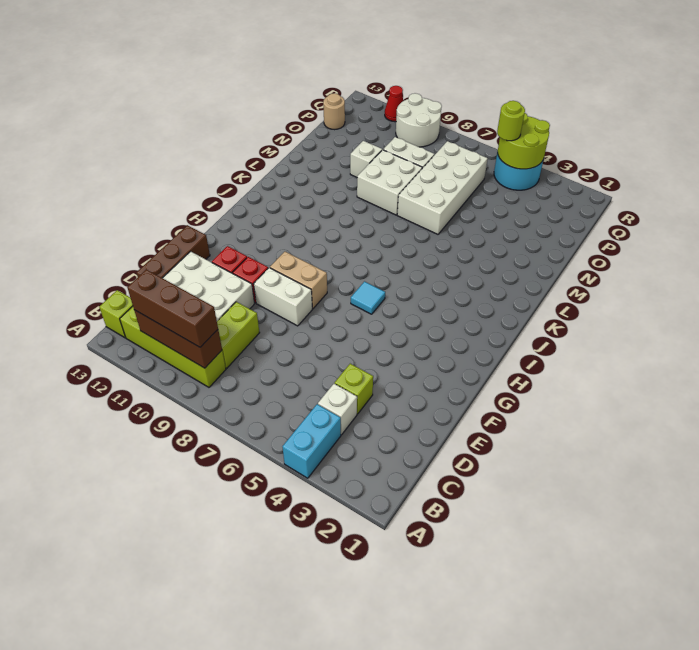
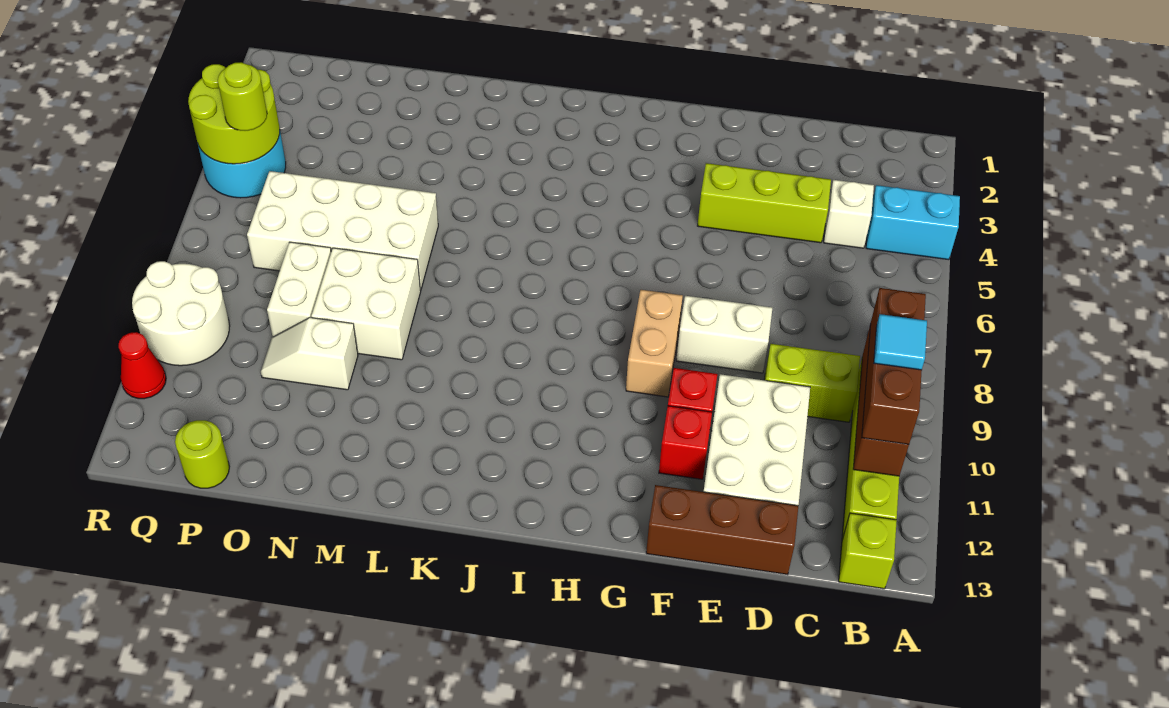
lime brick D4 level 1 -> lime brick D4:F4 level 1
white brick F8:F9 level 1 -> white brick E8:F8 level 1
cyan tile H6 level 1 -> cyan tile B10 level 4
tan round brick P13 level 1 -> lime round brick P13 level 1

